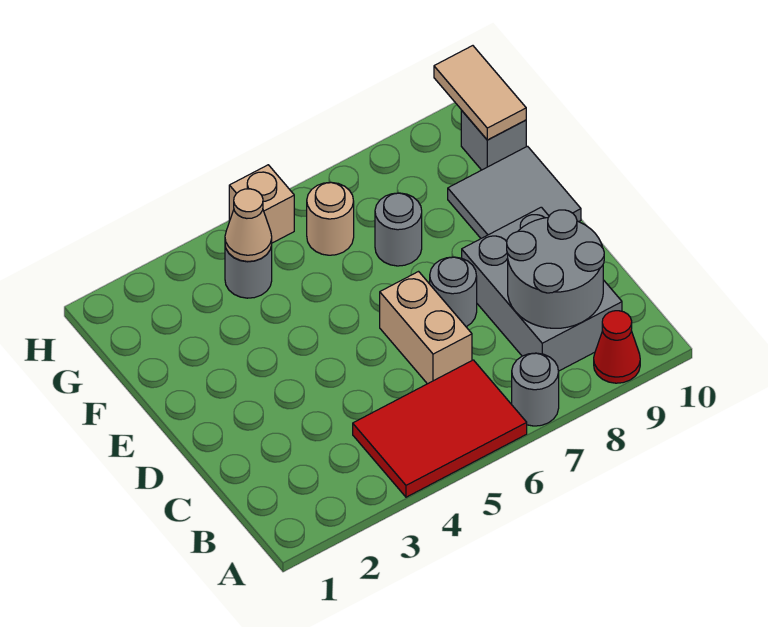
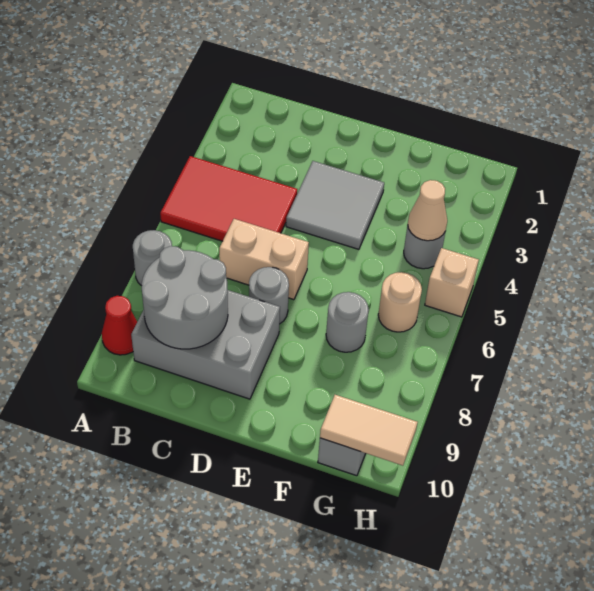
red tile A4:B6 level 1 -> red tile A4:C5 level 1
grey tile E9:F10 level 1 -> grey tile D3:E4 level 1

